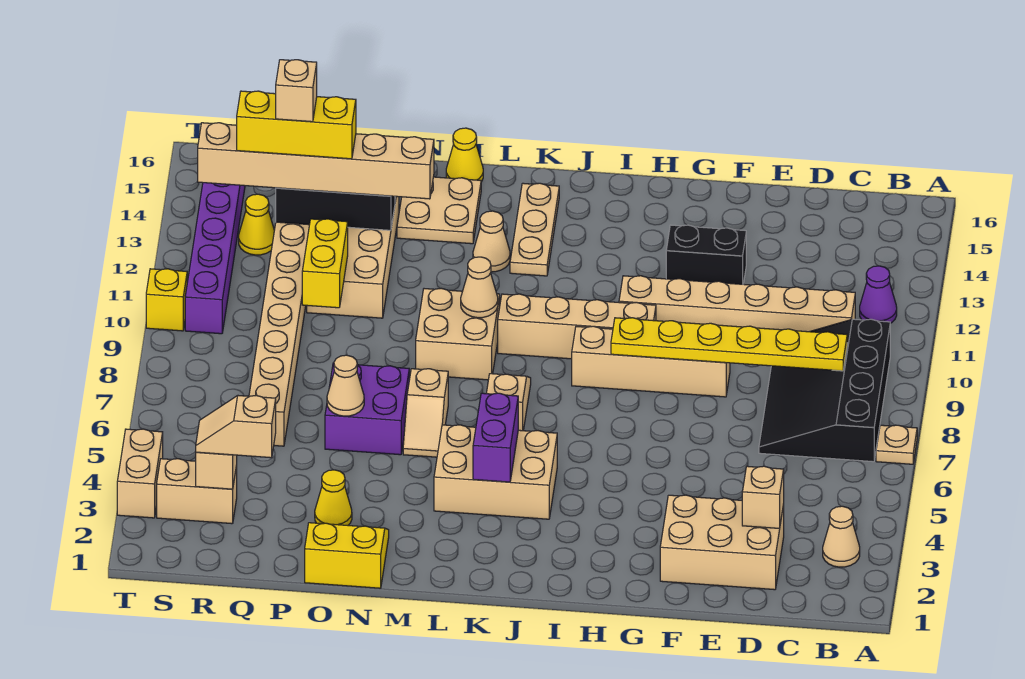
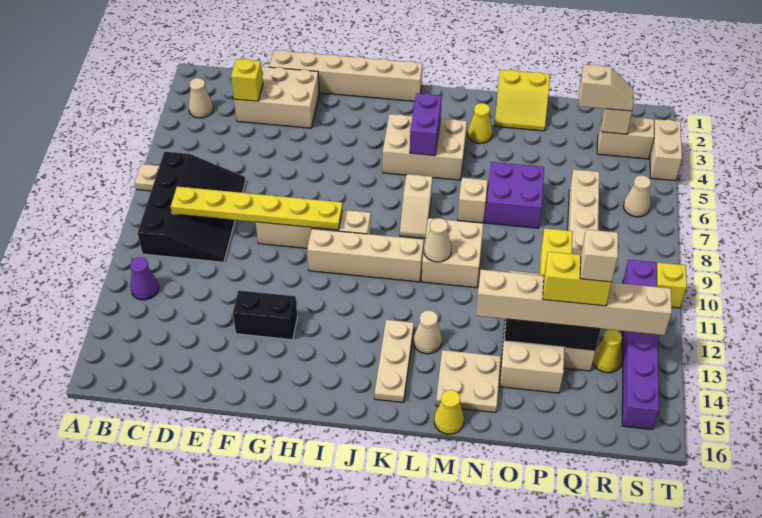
tan brick C11:H11 level 1 -> tan brick E1:J1 level 1
tan brick D3 level 2 -> yellow brick D3 level 2
yellow cone O3 level 1 -> yellow cone M3 level 1
tan cone O6 level 2 -> tan cone S6 level 1
yellow brick P13:R13 level 4 -> yellow brick P13:Q13 level 4

